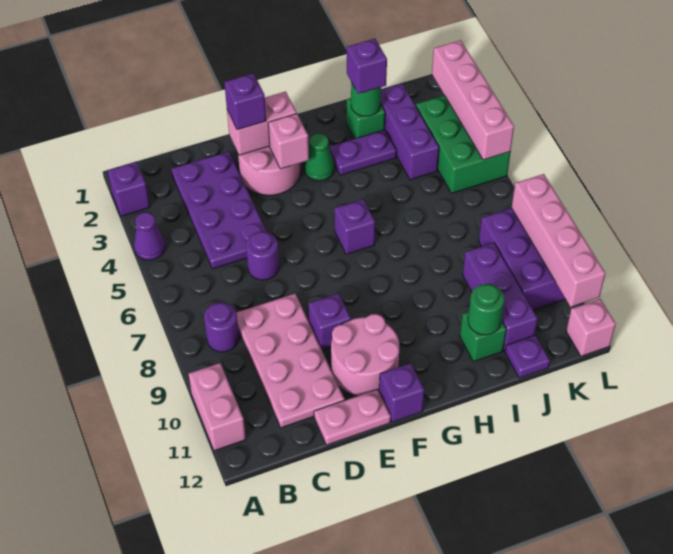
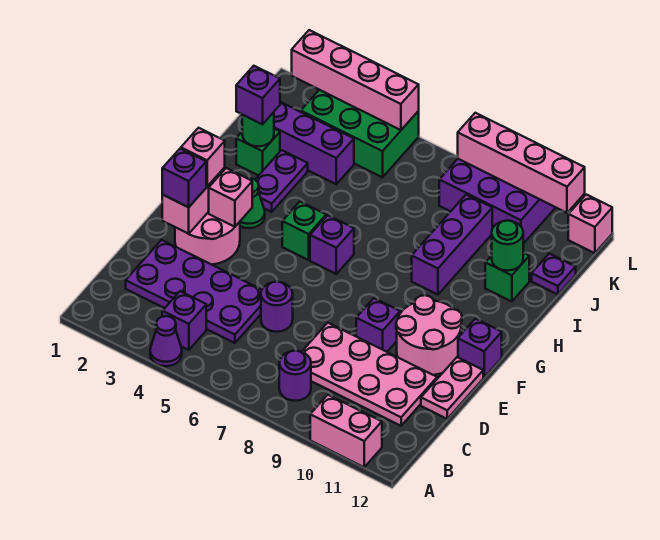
purple brick A2 level 1 -> purple brick B4 level 1
none -> pink brick F2 level 3
none -> green brick G5 level 1
purple brick J9:J11 level 1 -> purple brick H9:J9 level 1

